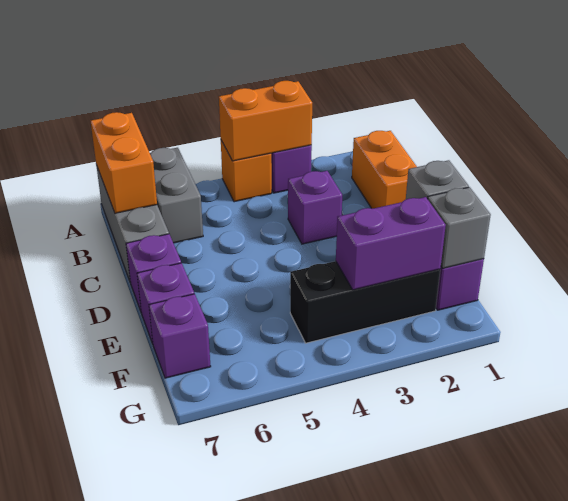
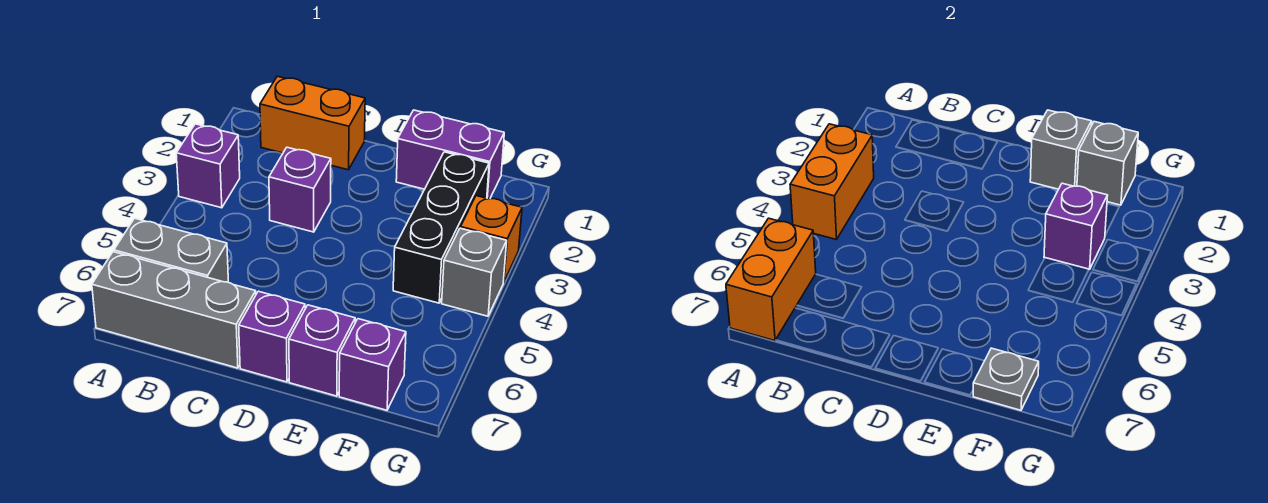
orange brick A4 level 1 -> orange brick G3 level 1
orange brick A7:B7 level 2 -> orange brick A6:A7 level 2
purple brick F2:F3 level 2 -> purple brick F3 level 2
none -> grey plate F7 level 2
none -> grey brick G4 level 1

